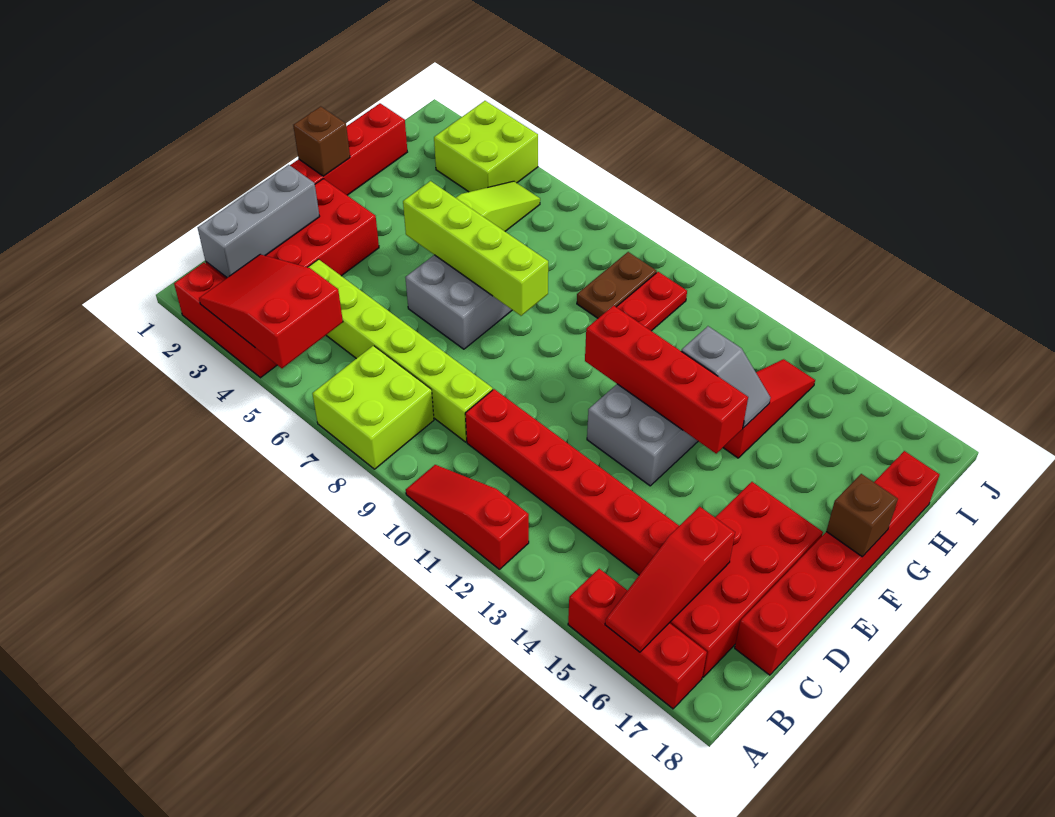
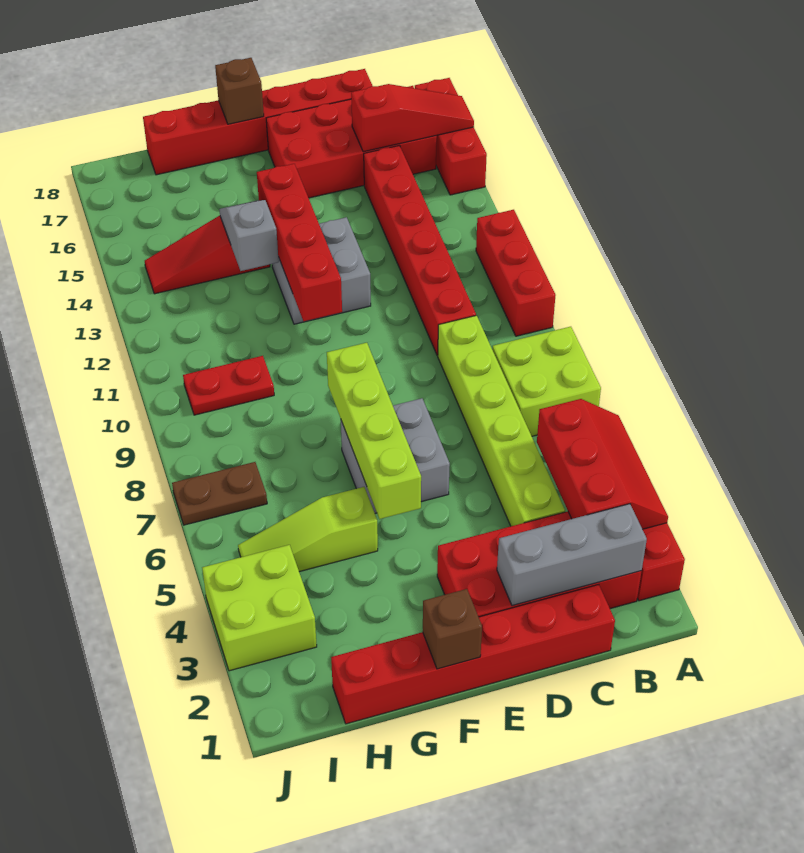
red slope A3:B5 level 2 top 5 -> red slope A3:B5 level 2 top B
red slope A10:A12 level 1 top 12 -> red brick A10:A12 level 1
brown plate H9:I9 level 1 -> brown plate I7:J7 level 1

